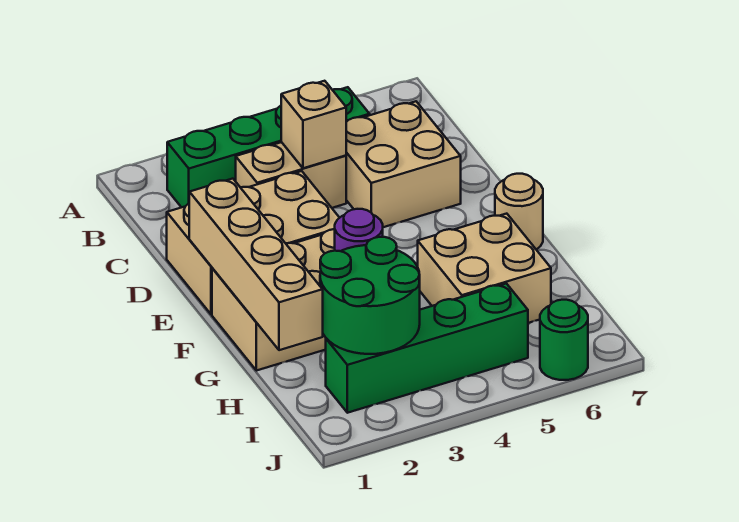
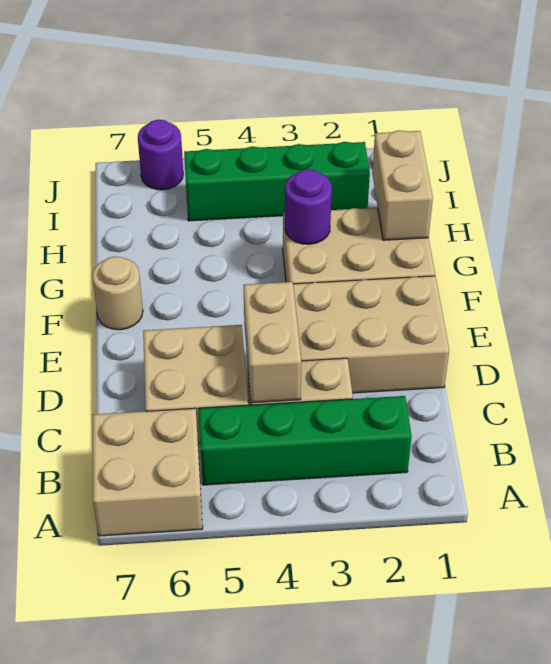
tan brick C4 level 2 -> tan brick C4:D4 level 2
tan brick E1:H1 level 2 -> tan brick G1:H1 level 2
tan brick G5:H6 level 1 -> tan brick A6:B7 level 1
green round brick H2:I3 level 2 -> none
green round brick J6 level 1 -> purple round brick J6 level 1

